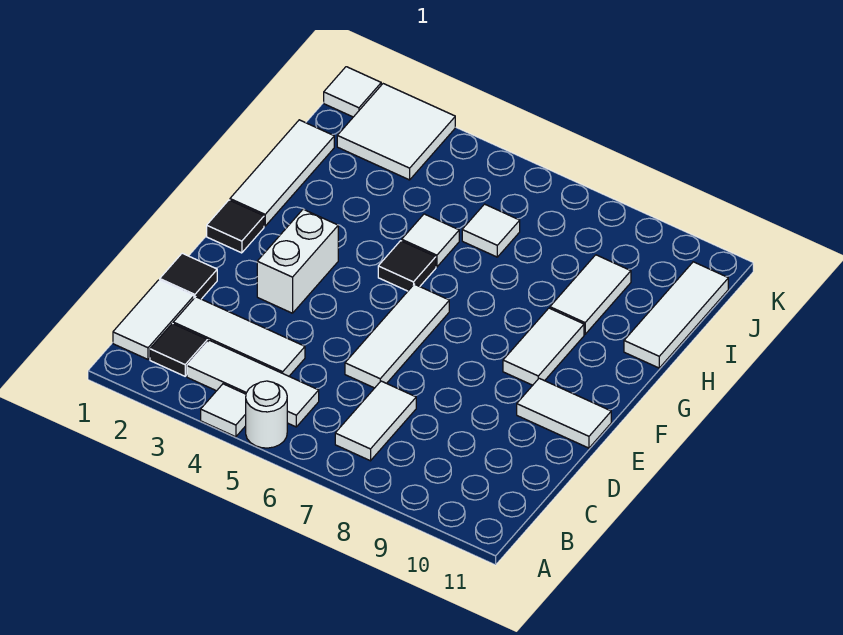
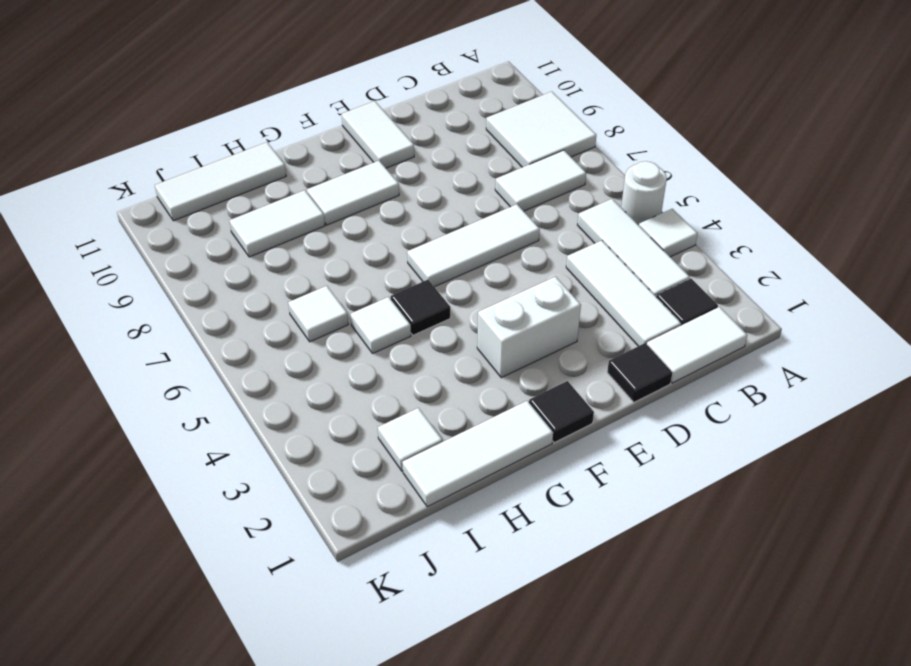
white tile J2:K3 level 1 -> white tile A8:B9 level 1
white tile K1 level 1 -> white tile I2 level 1

